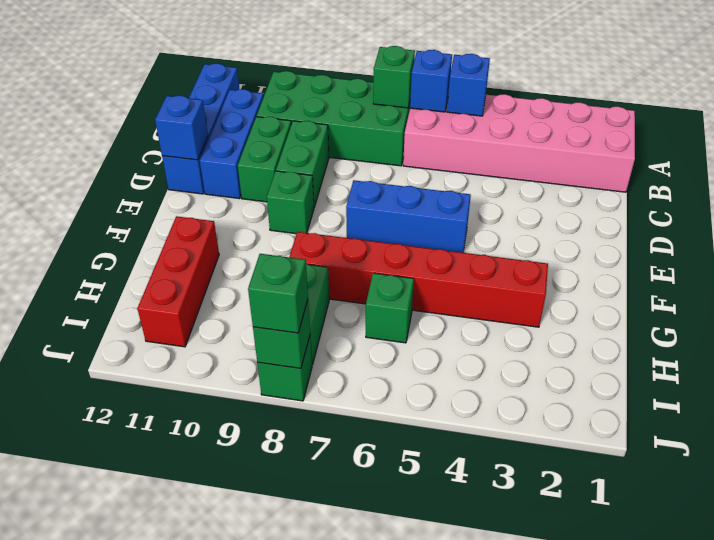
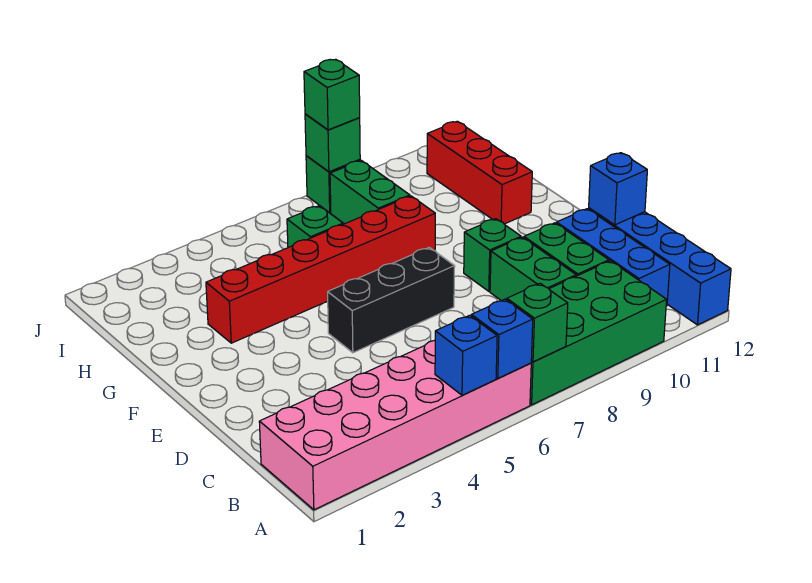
blue brick E5:E7 level 1 -> black brick E5:E7 level 1

